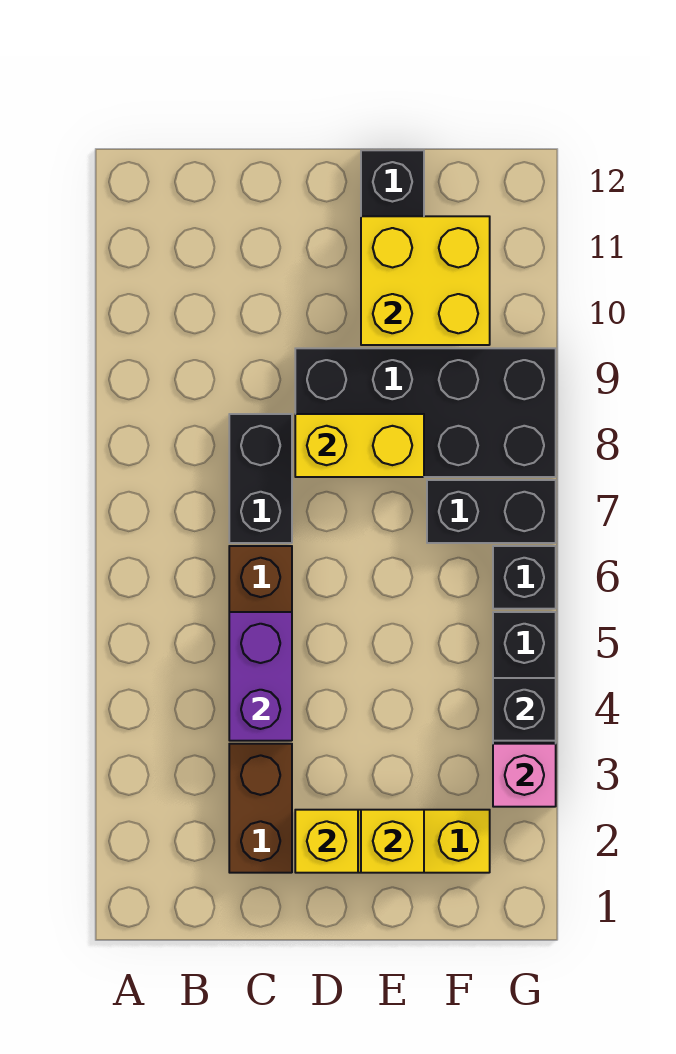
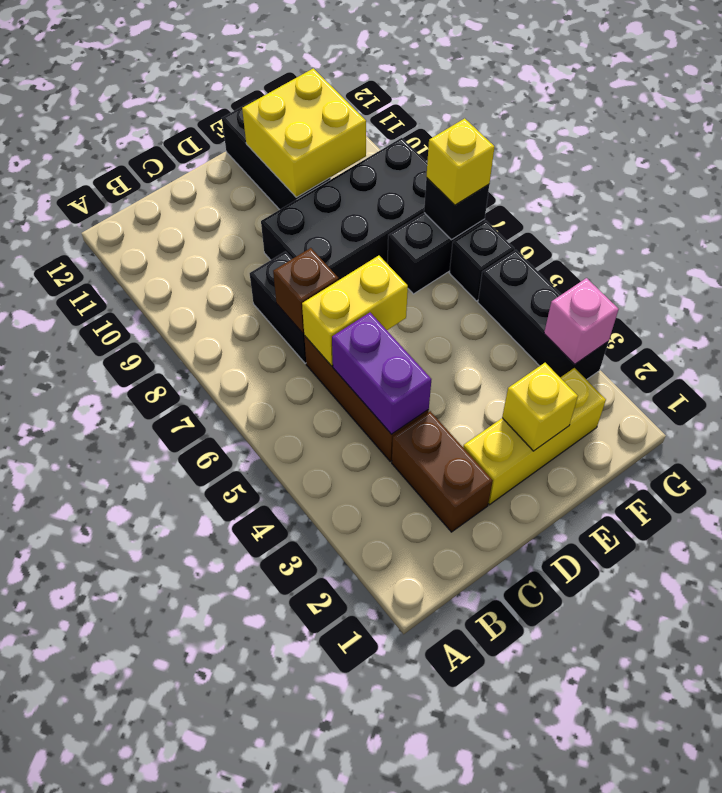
none -> brown brick C7 level 2
yellow brick D2 level 2 -> yellow brick G7 level 3
yellow brick D8:E8 level 2 -> yellow brick C6:D6 level 2
black brick G4 level 2 -> black brick G7 level 2

